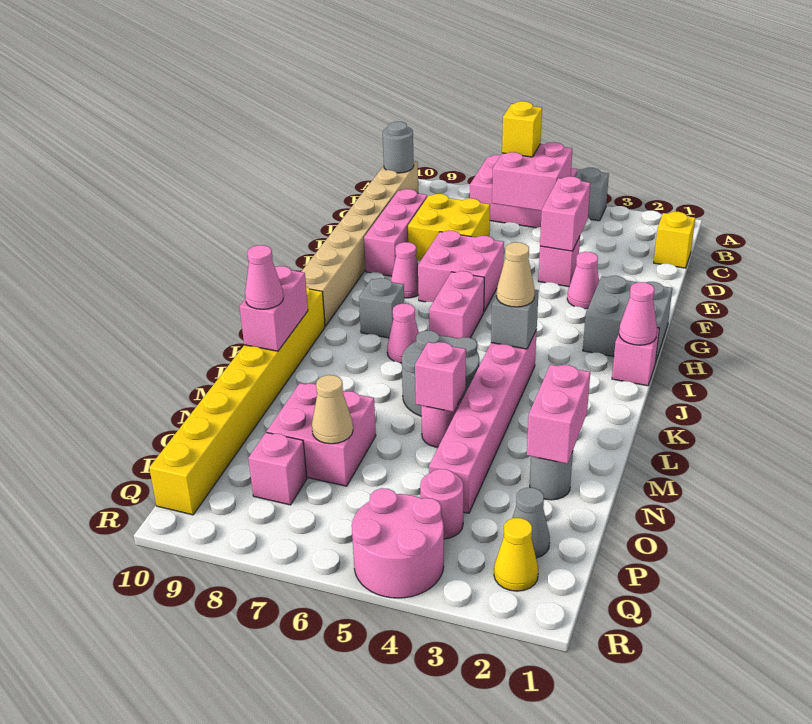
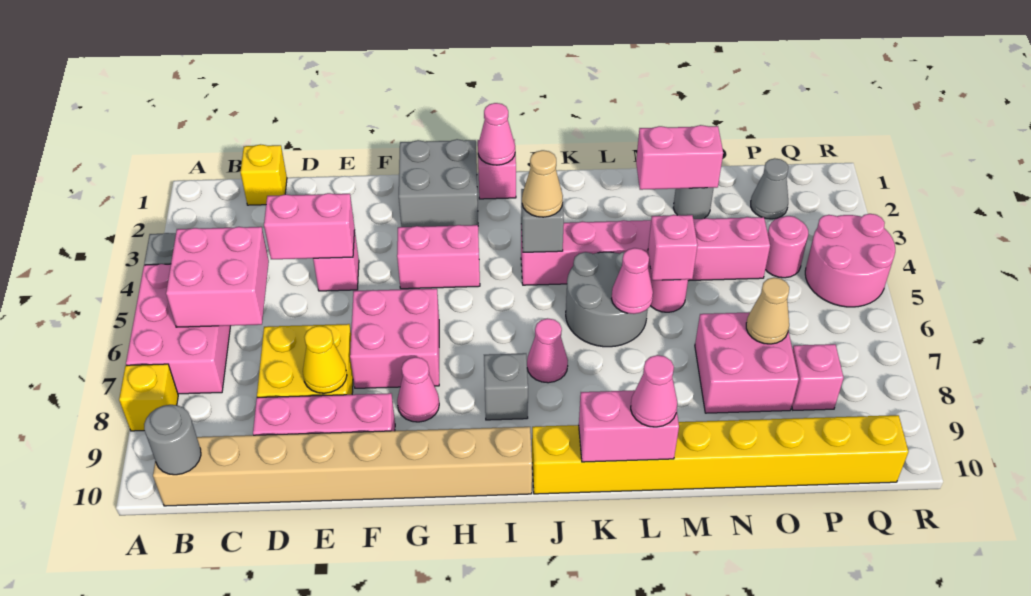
yellow brick B6 level 3 -> yellow brick A8 level 1
pink cone F3 level 1 -> pink cone L6 level 2
pink brick H6:I6 level 1 -> pink brick G4:H4 level 1
yellow cone Q2 level 1 -> yellow cone E8 level 2

